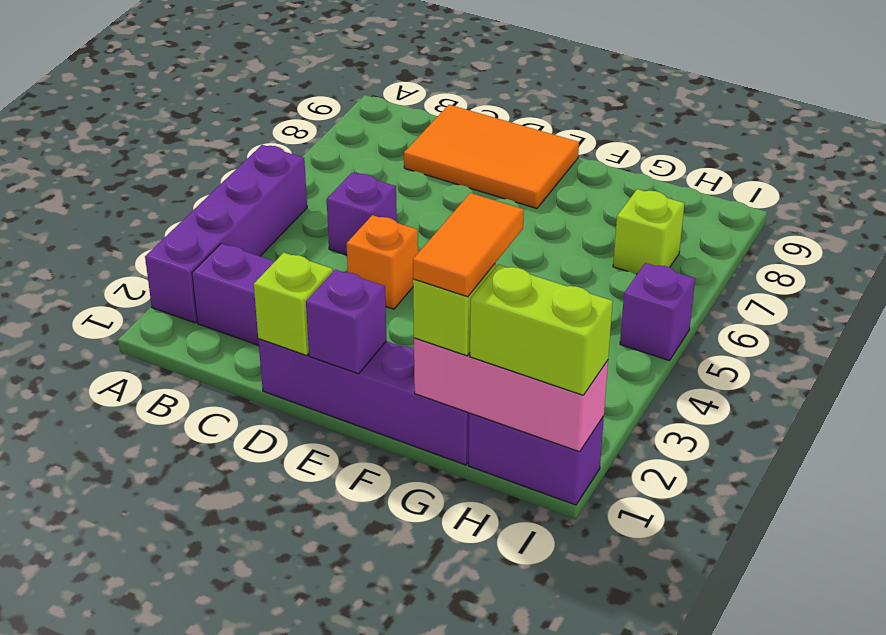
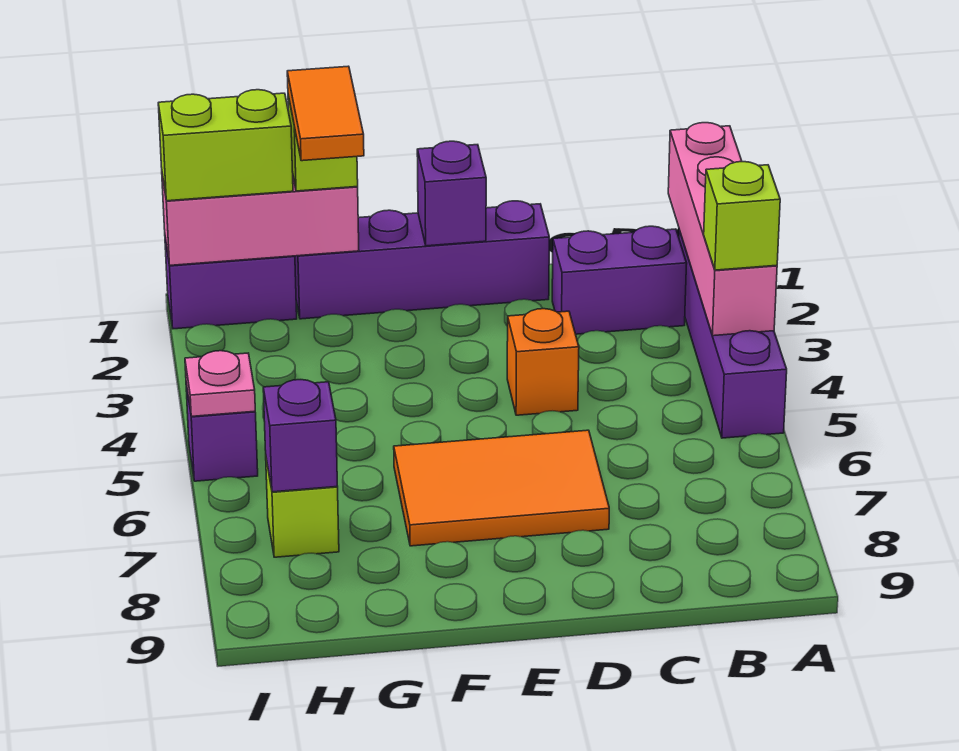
none -> pink brick A1:A4 level 2
purple brick C5 level 1 -> purple brick H7 level 2
orange tile C8:E9 level 1 -> orange tile D6:F7 level 1
lime brick D1 level 2 -> lime brick A4 level 3
none -> pink plate I5 level 2

